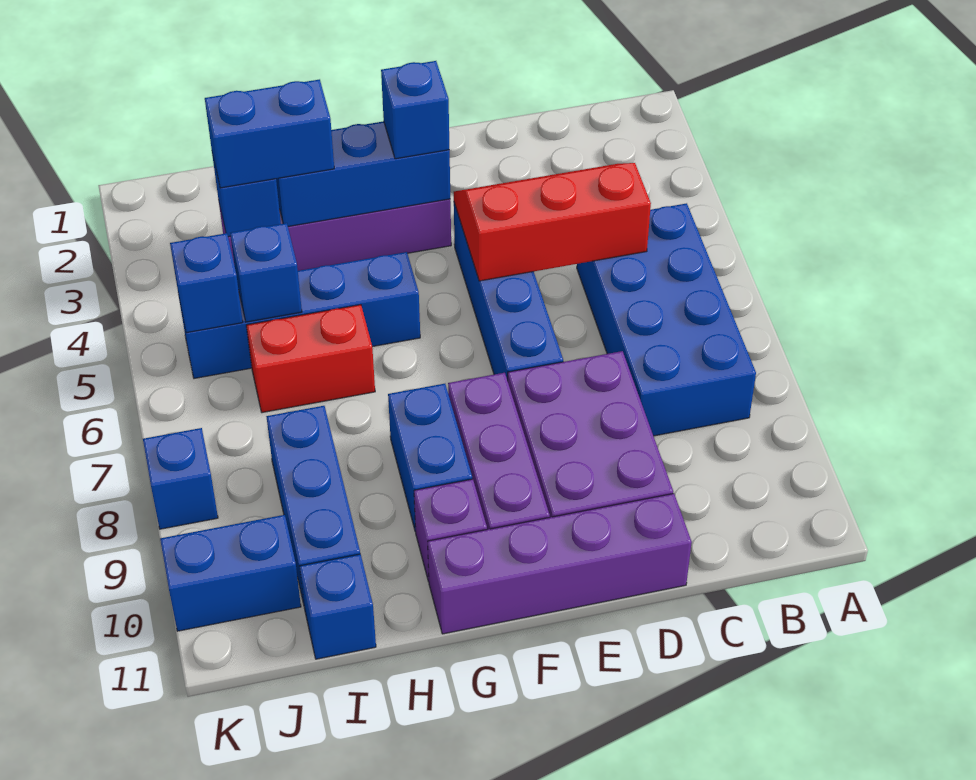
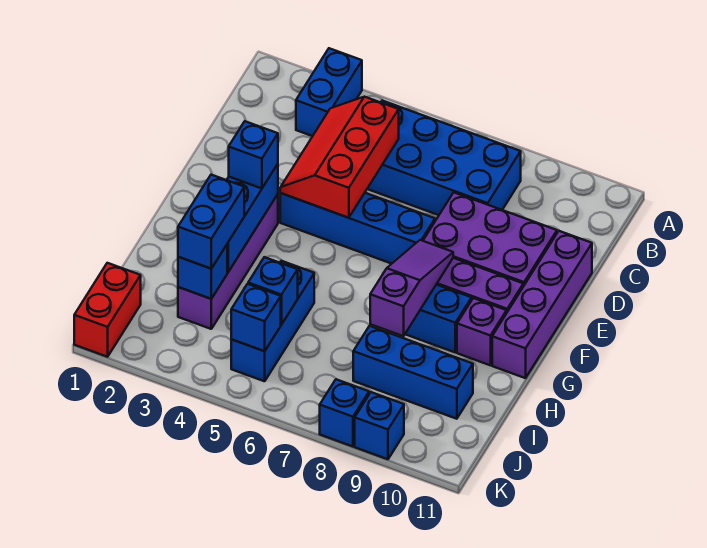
none -> purple slope F8:H8 level 2 top H
blue brick G5:J5 level 1 -> blue brick H5:J5 level 1
red brick H6:I6 level 1 -> red brick J1:K1 level 1
blue brick I11 level 1 -> blue brick K9 level 1
blue brick J10:K10 level 1 -> blue brick A3:B3 level 1

